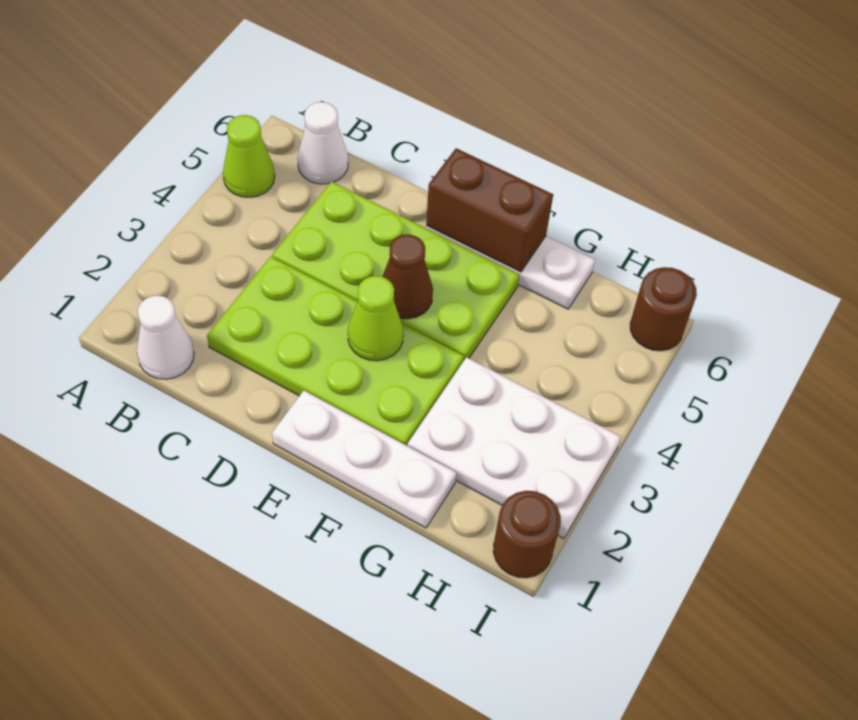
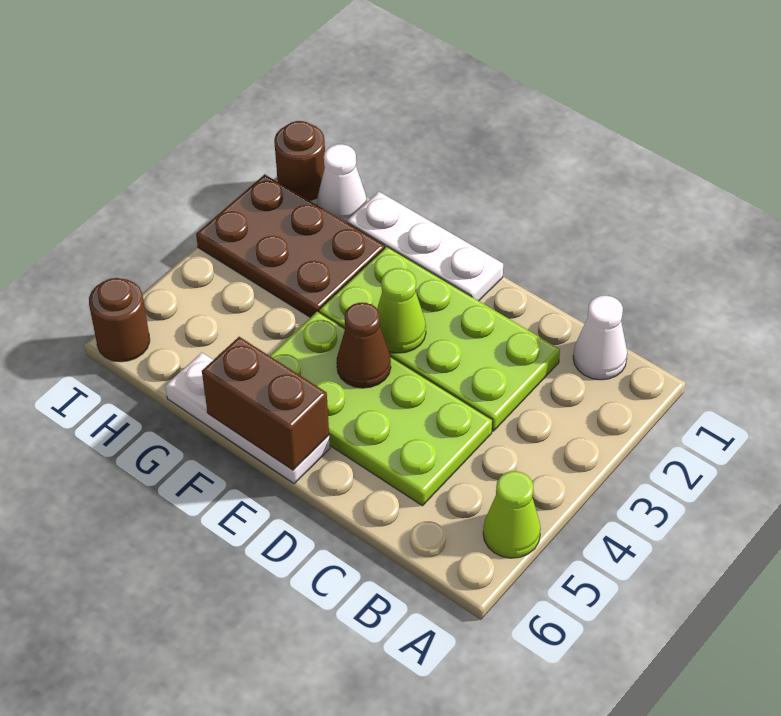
white cone B6 level 1 -> white cone H1 level 1
white plate G2:I3 level 1 -> brown plate G2:I3 level 1

